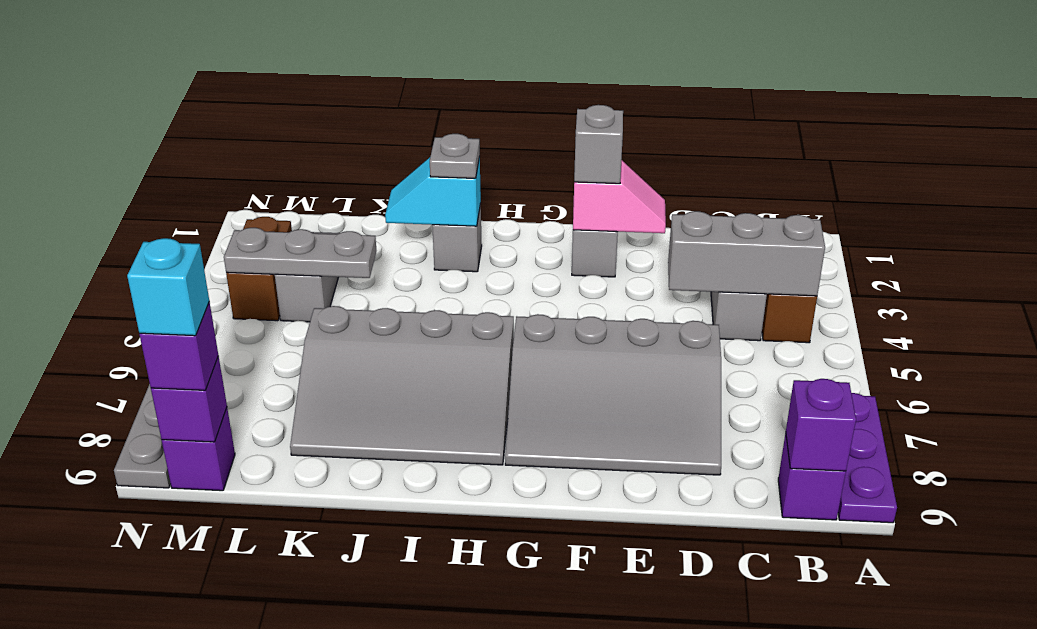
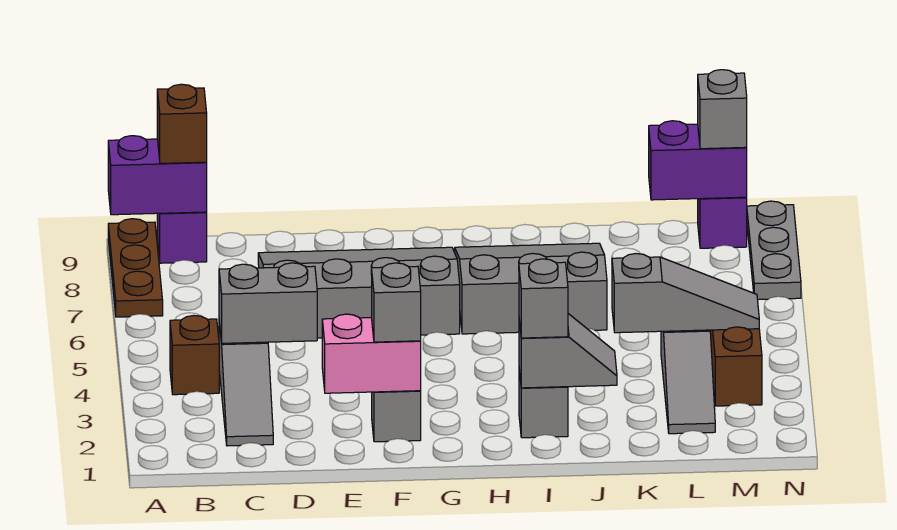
purple plate A7:A9 level 1 -> brown plate A7:A9 level 1
grey brick B4:D4 level 2 -> grey brick C4:D4 level 2
purple brick B9 level 2 -> purple brick A9:B9 level 2
none -> brown brick B9 level 3
pink slope E2:F2 level 2 top F -> pink brick E2:F2 level 2
grey slope H6:K8 level 1 top 6 -> grey slope H6:J8 level 1 top 6
cyan slope I2:J2 level 2 top I -> grey slope I2:J2 level 2 top I
grey plate I2 level 3 -> grey brick I2 level 3
grey plate K4:M4 level 2 -> grey slope K4:M4 level 2 top K
purple brick M9 level 2 -> purple brick L9:M9 level 2
purple brick M9 level 3 -> grey brick M9 level 3
cyan brick M9 level 4 -> none

